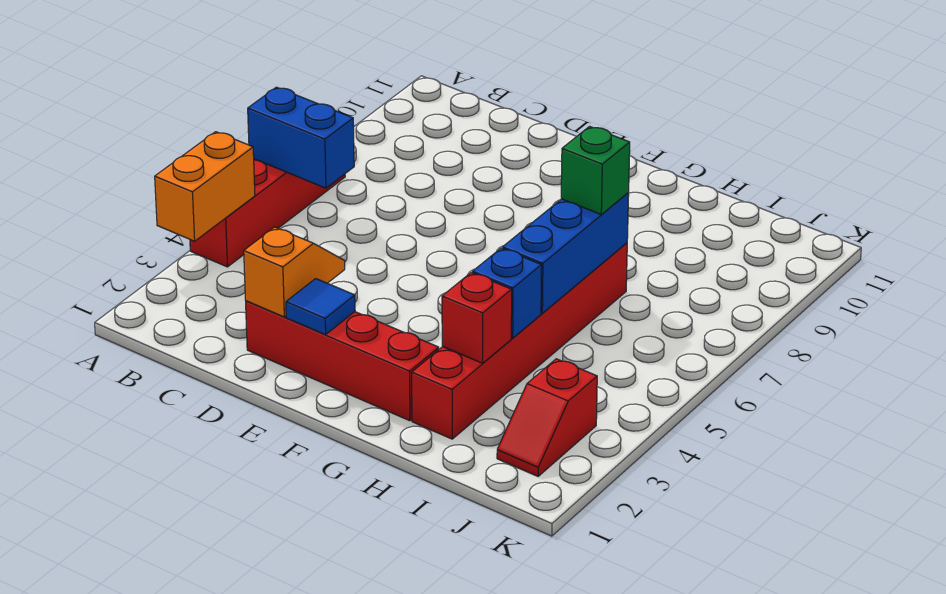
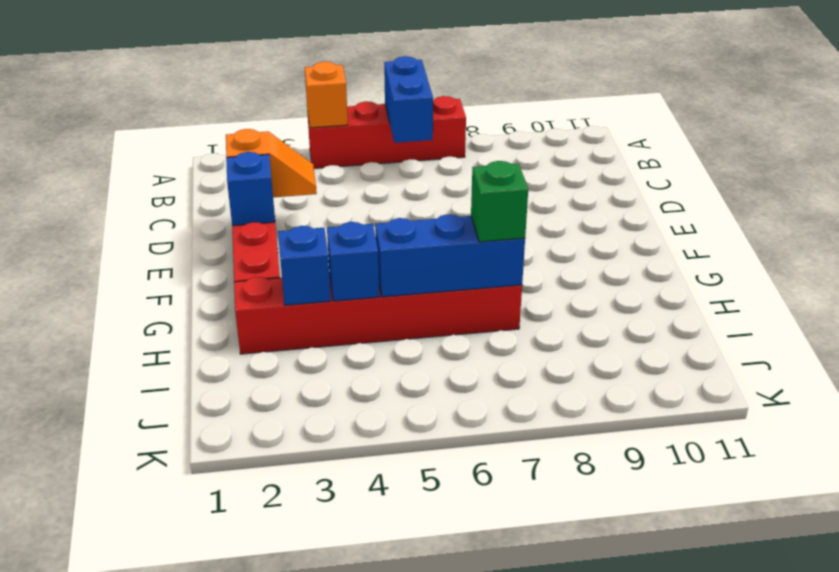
orange brick A3:A4 level 2 -> orange brick A4 level 2
blue tile E2 level 2 -> blue brick E2 level 2
red brick H3 level 2 -> blue brick H3 level 2
red slope J2:J3 level 1 top 3 -> none

